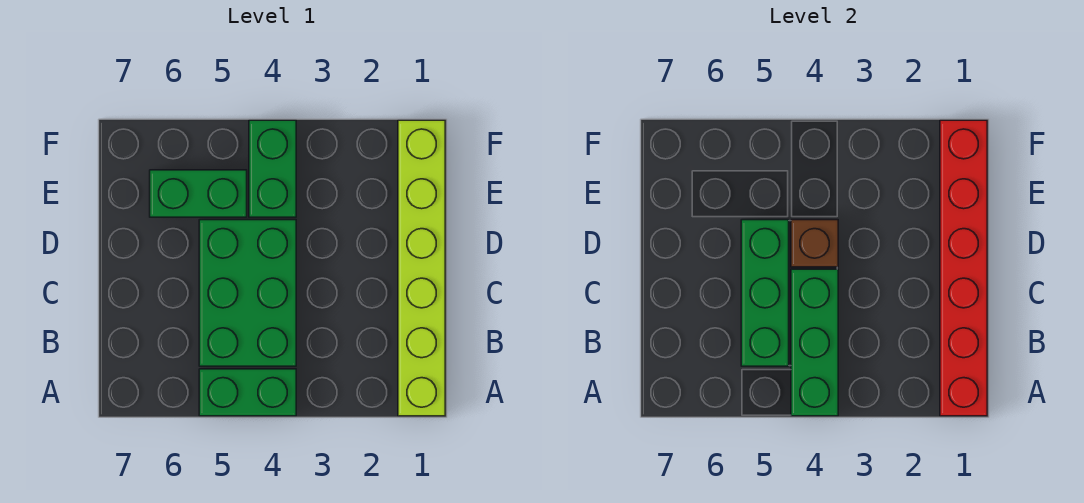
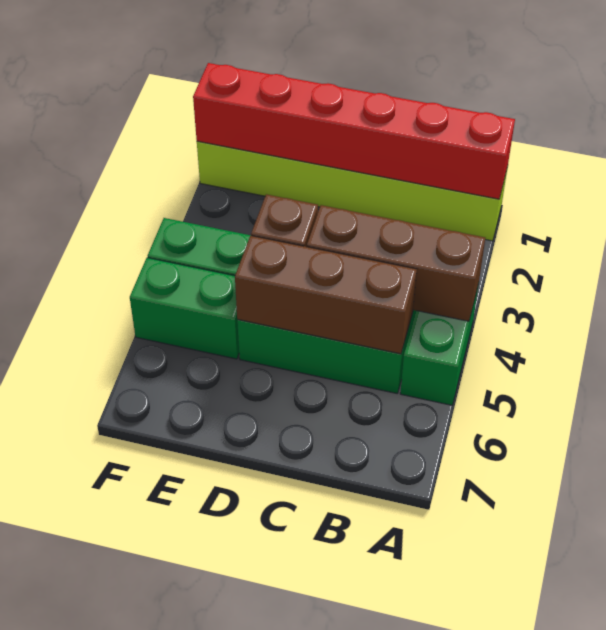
green brick A4:C4 level 2 -> brown brick A4:C4 level 2
green brick B5:D5 level 2 -> brown brick B5:D5 level 2
green brick E5:E6 level 1 -> green brick E5:F5 level 1

